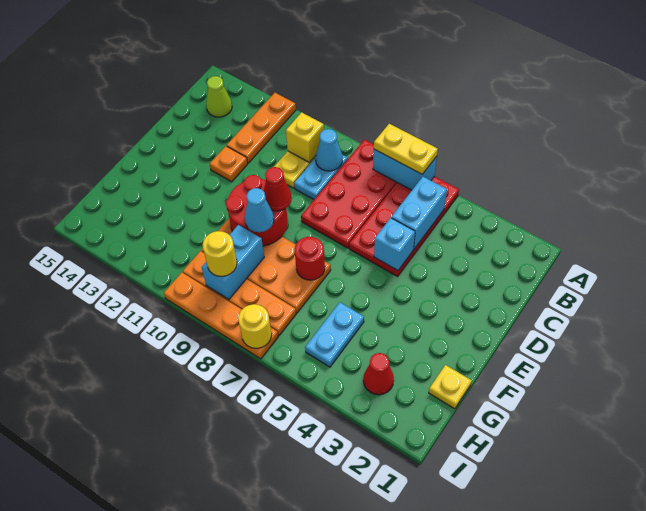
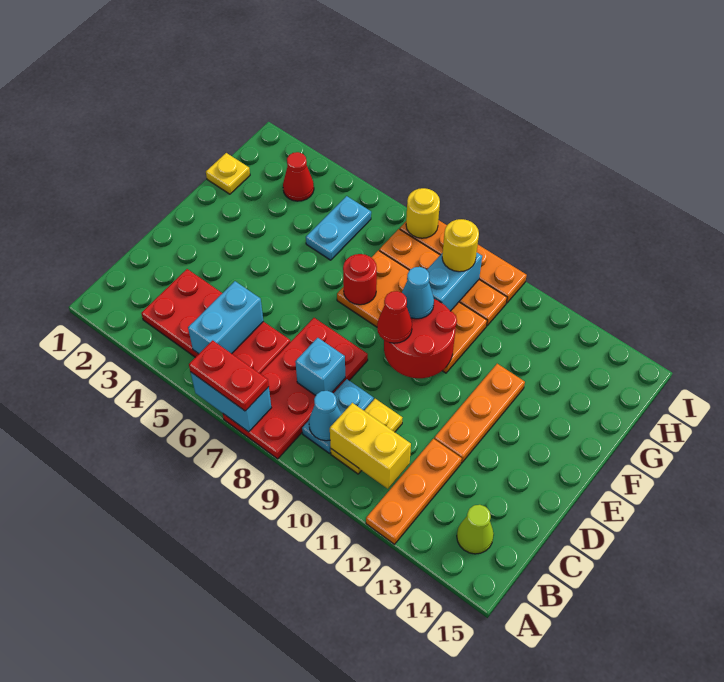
red plate A5:D6 level 1 -> red plate B3:C6 level 1
yellow plate A6:A7 level 3 -> red plate A6:A7 level 3
yellow brick B10 level 2 -> yellow brick B10:B11 level 2
cyan brick D5 level 2 -> cyan brick C8 level 2
orange plate D12 level 1 -> orange plate D12:F12 level 1

